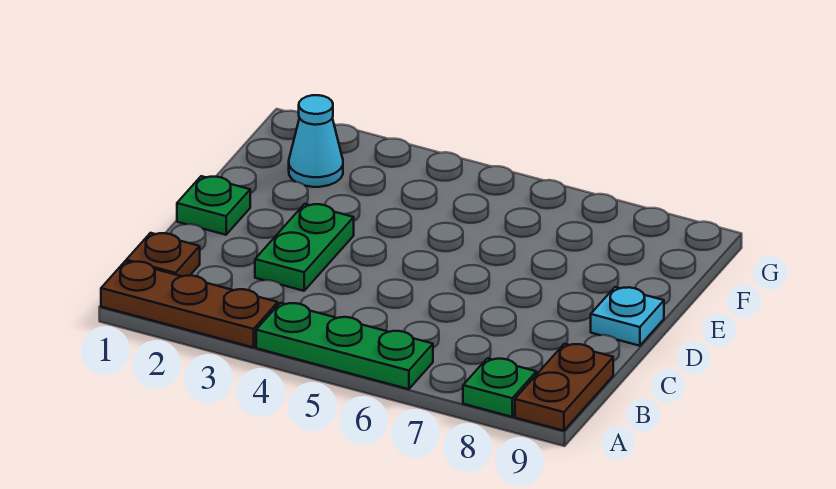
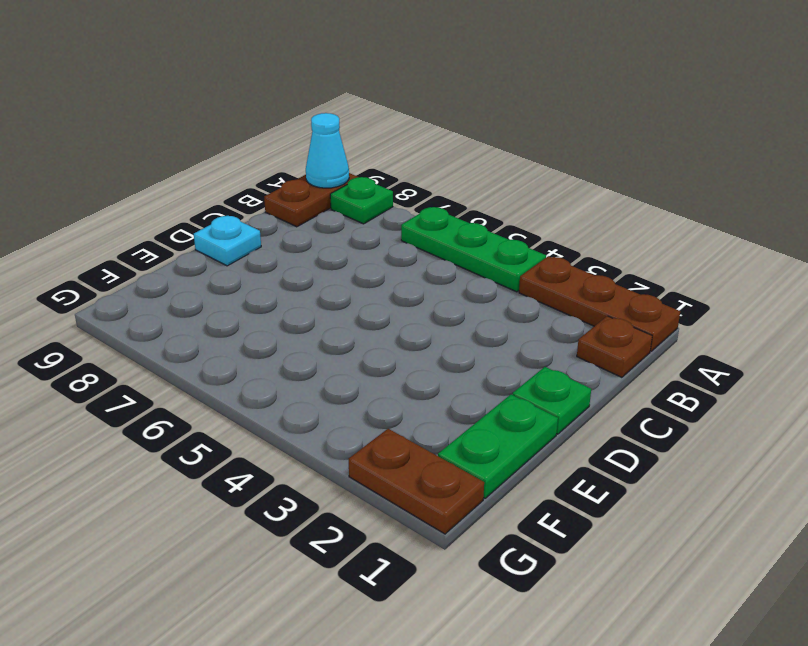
green plate C3:D3 level 1 -> green plate E1:F1 level 1
cyan cone F2 level 1 -> cyan cone A9 level 2
none -> brown plate G1:G2 level 1

